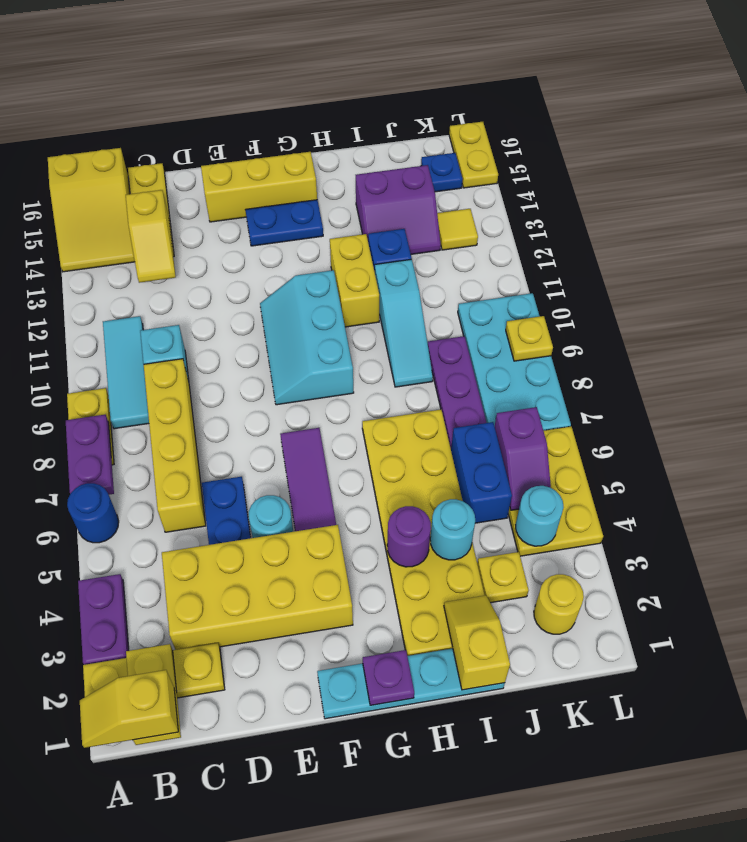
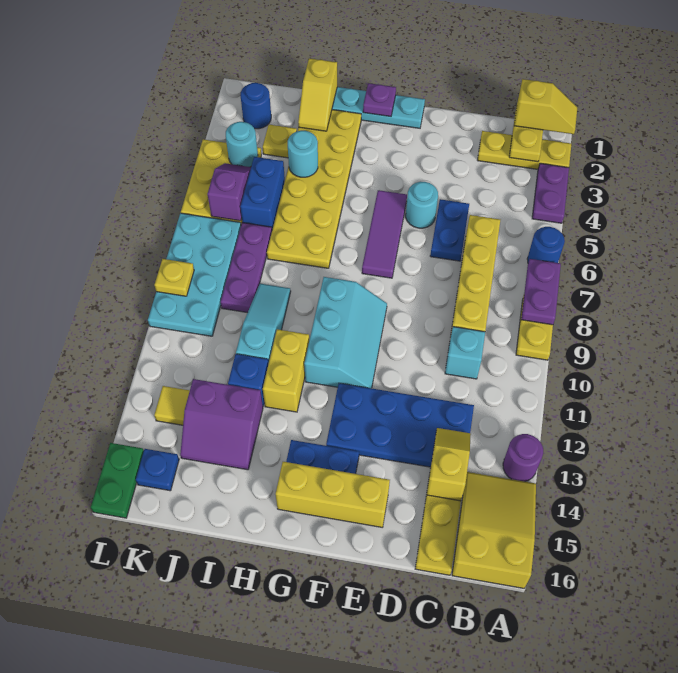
cyan tile B9:B11 level 1 -> none
yellow brick C3:F4 level 1 -> none
none -> blue plate C12:F13 level 1
purple round brick H4 level 2 -> purple round brick A13 level 1
purple slope I13:J14 level 1 top 14 -> purple slope I13:J14 level 1 top 13
yellow round brick K2 level 1 -> blue round brick K2 level 1
yellow plate L15:L16 level 1 -> green plate L15:L16 level 1

